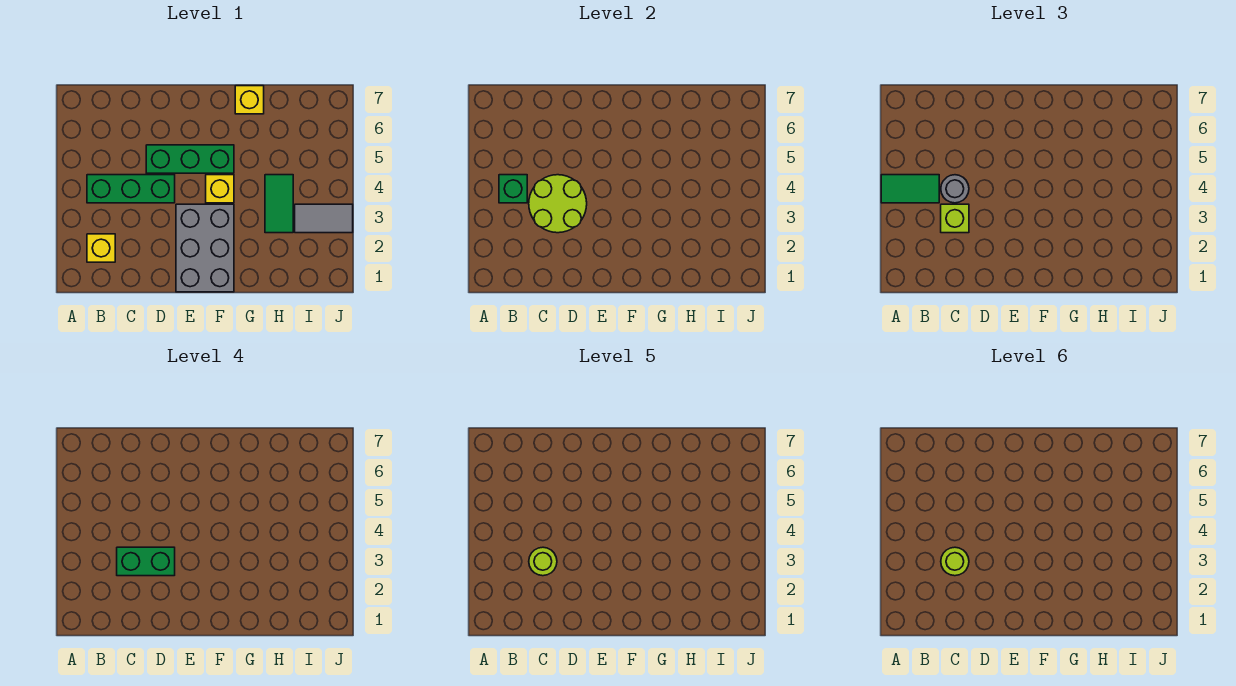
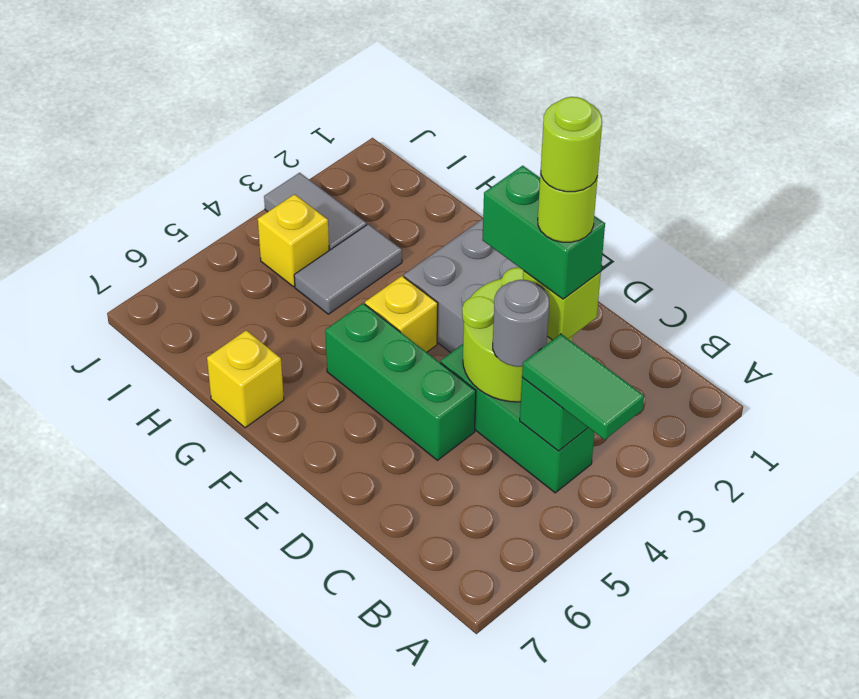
yellow brick B2 level 1 -> yellow brick I4 level 1
green tile H3:H4 level 1 -> grey tile H3:H4 level 1

